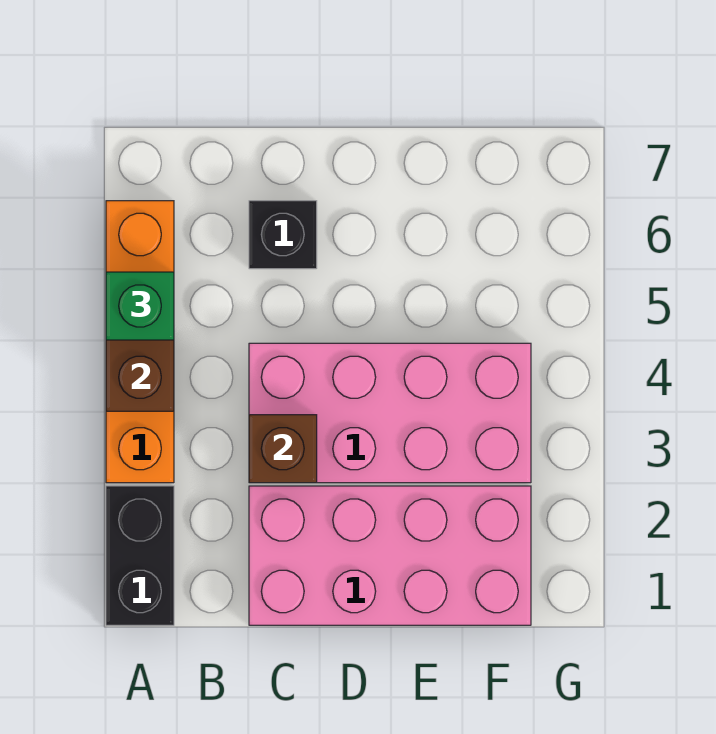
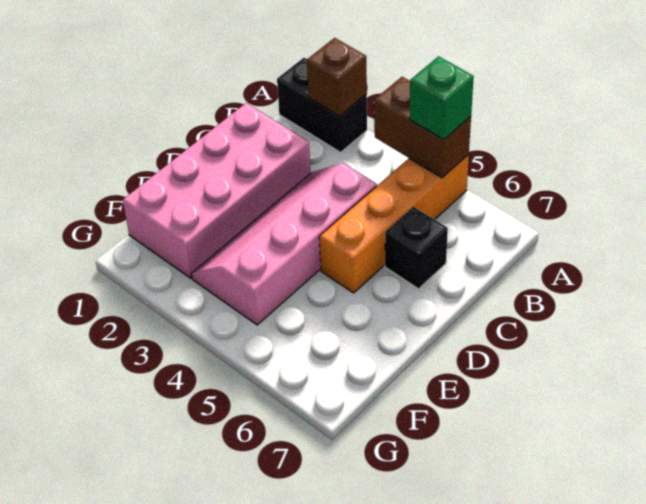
orange brick A3:A6 level 1 -> orange brick A5:D5 level 1
pink brick C3:F4 level 1 -> pink slope C3:F4 level 1 top 4
brown brick C3 level 2 -> brown brick A2 level 2

